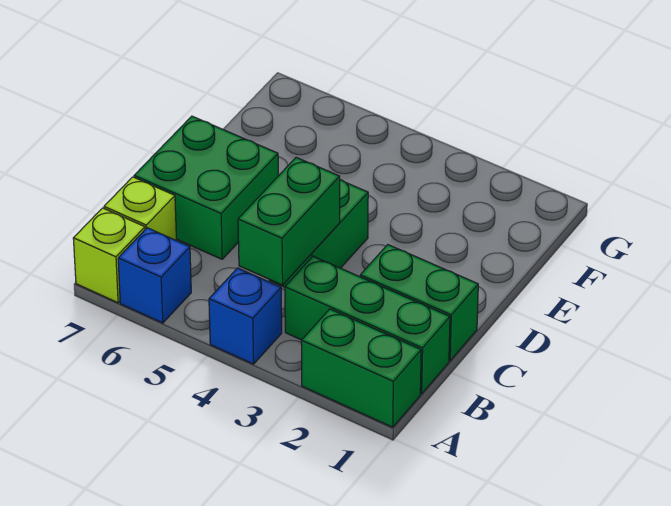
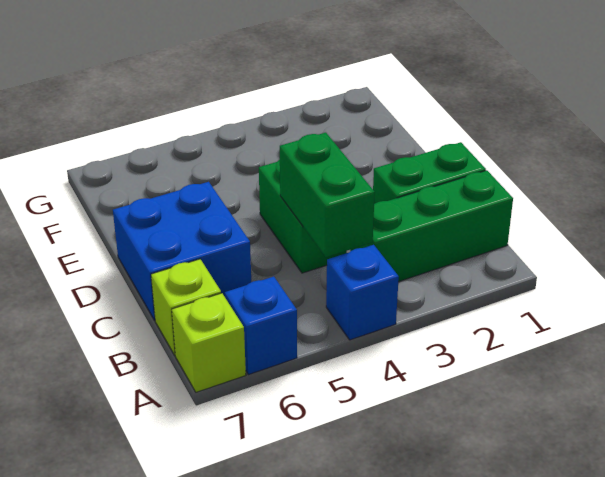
green brick A1:A2 level 1 -> none
green brick C6:D7 level 1 -> blue brick C6:D7 level 1

